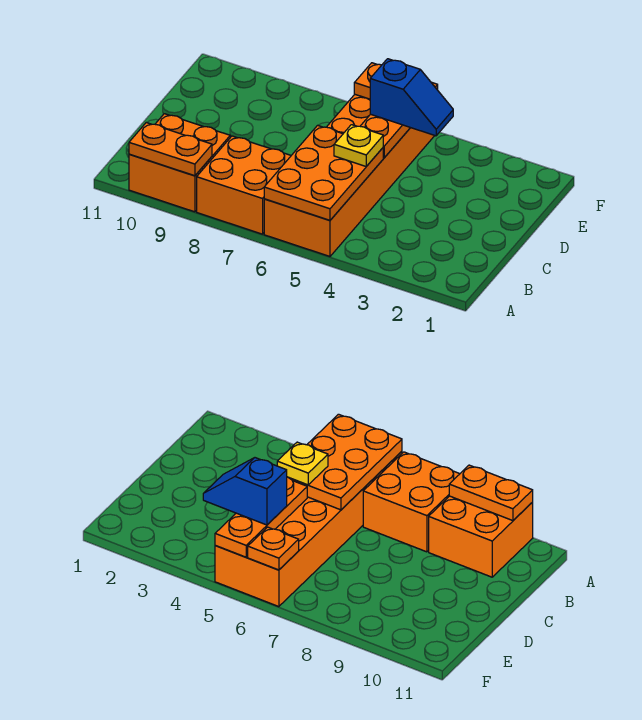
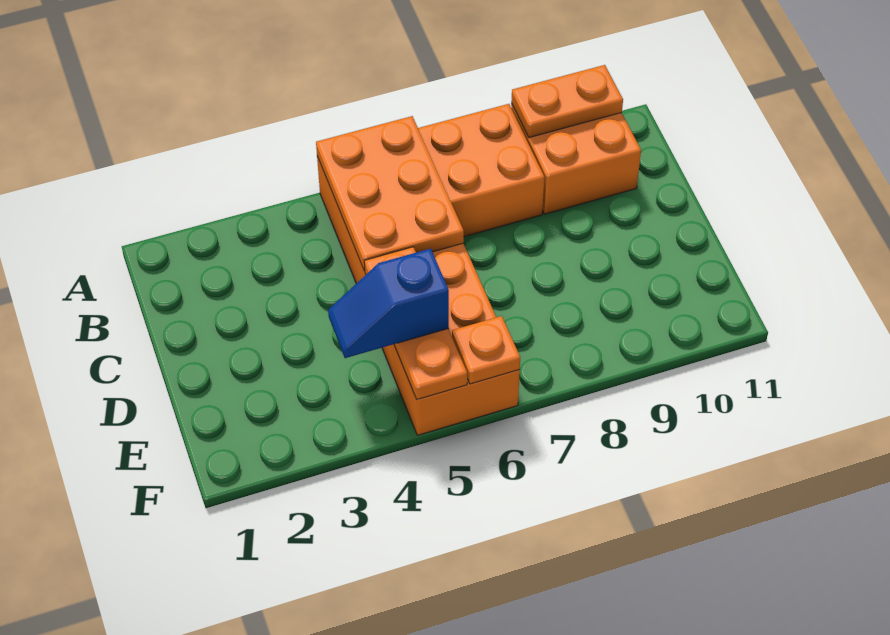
yellow plate C5 level 3 -> none

